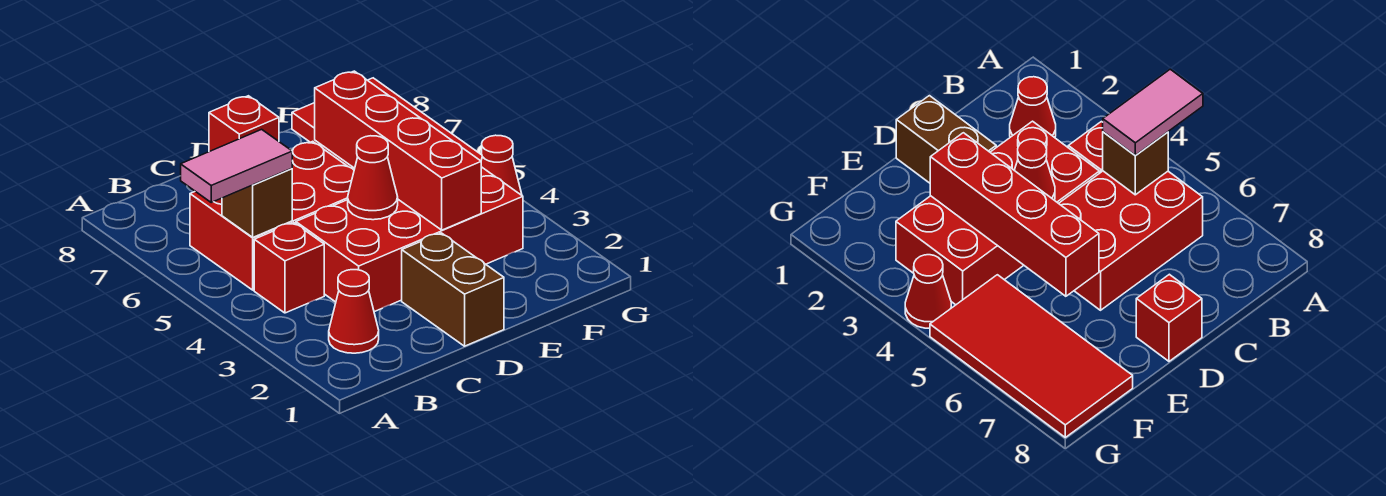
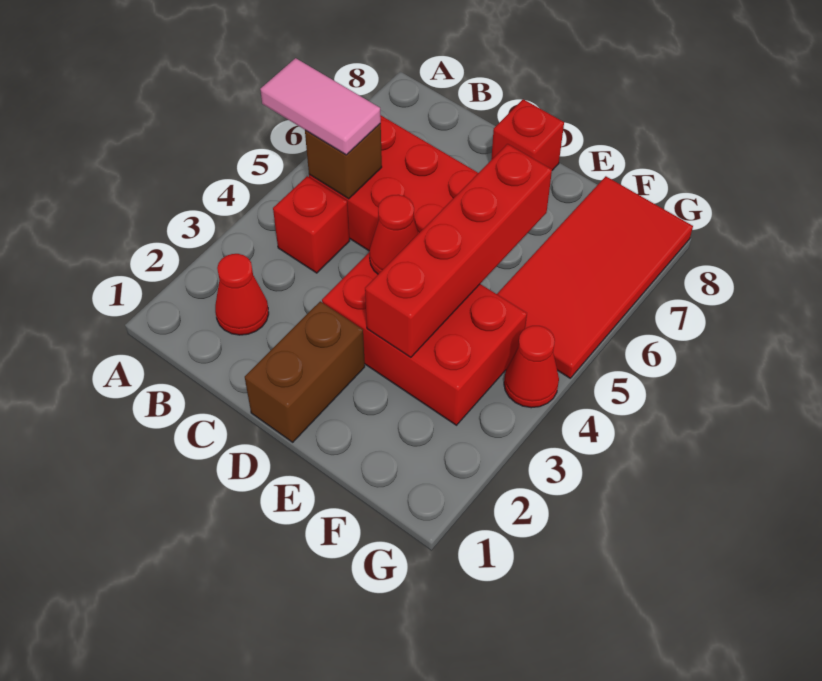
red brick C3:F4 level 1 -> red brick D3:F4 level 1

